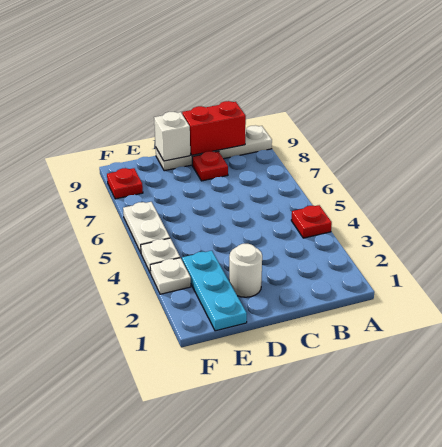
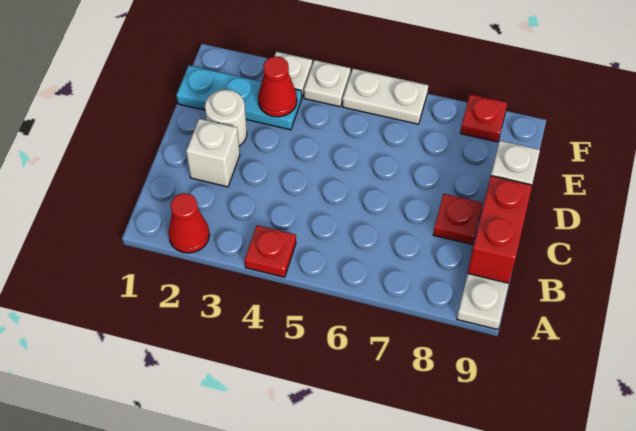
none -> red cone A2 level 1
none -> white brick C2 level 1
none -> red cone E3 level 2

